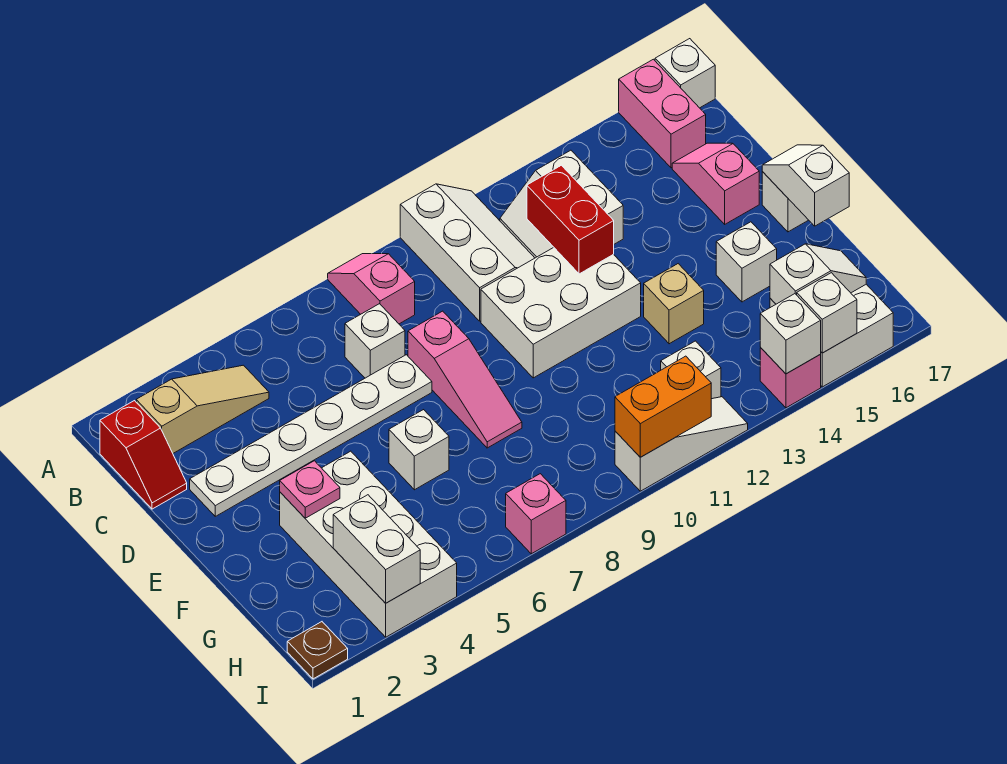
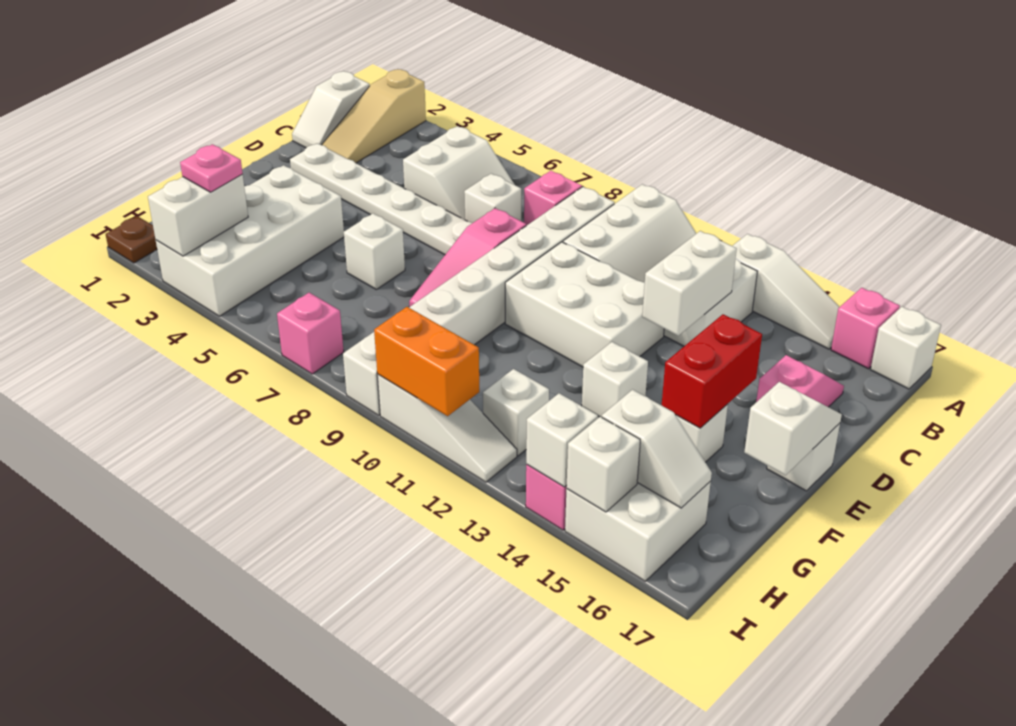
none -> white slope A13:A15 level 1 top 13
pink brick A16:B16 level 1 -> pink brick A16 level 1
red slope B1:C1 level 1 top B -> white slope B1:C1 level 1 top B
tan slope B2:B4 level 1 top 2 -> tan slope A2:C2 level 1 top A
none -> white slope B5:C6 level 1 top 5
none -> white brick B9:I9 level 1
red brick C12:D12 level 2 -> red brick E15:F15 level 2
none -> white brick C13:D13 level 2
pink plate F3 level 2 -> pink plate H3 level 3
tan brick F13 level 1 -> white brick F13 level 1

